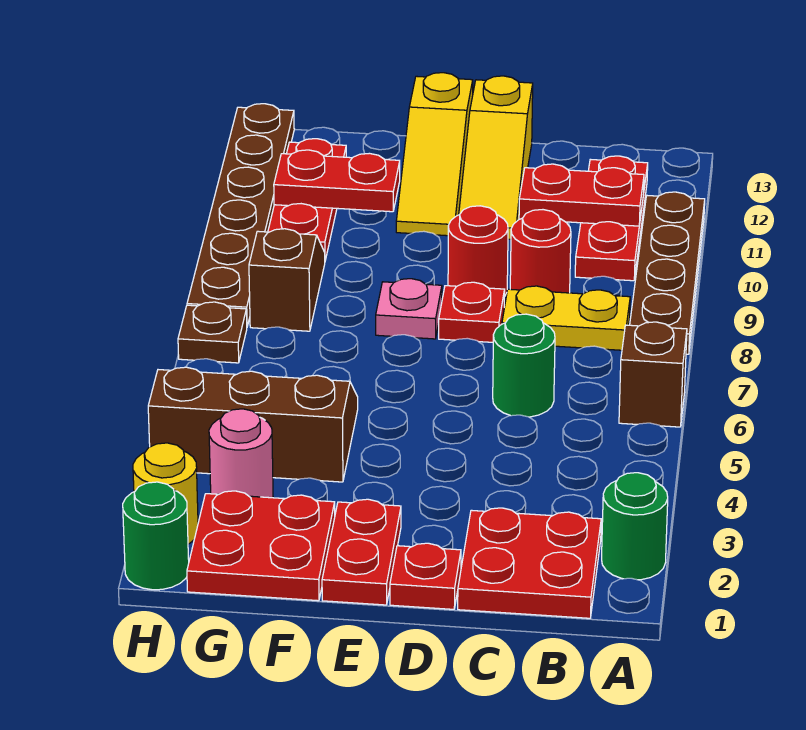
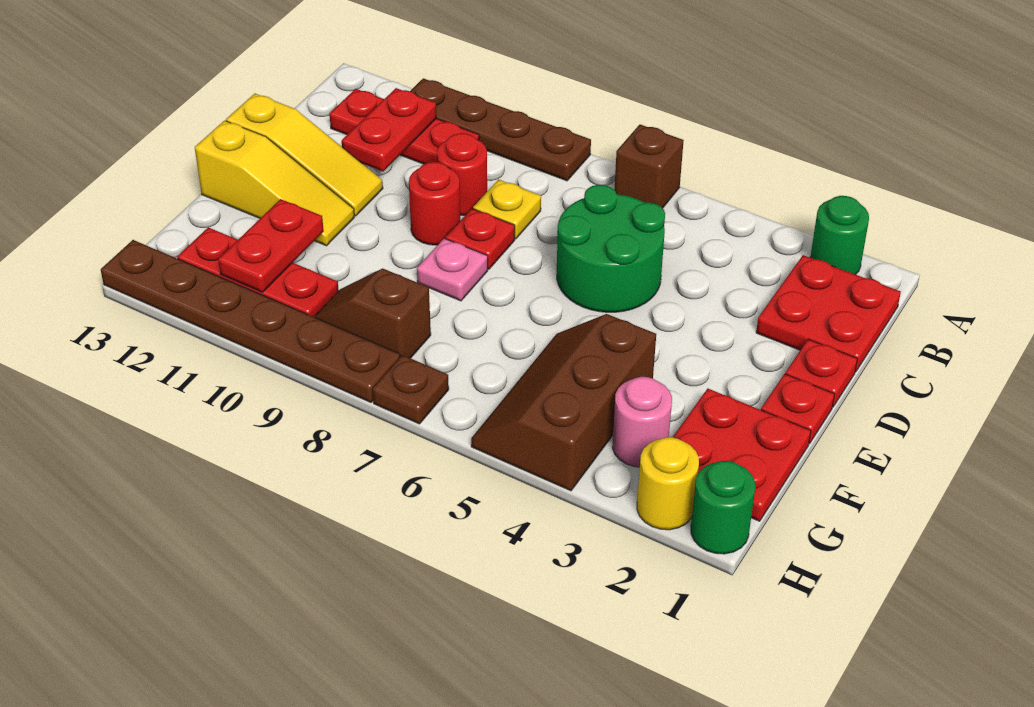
yellow plate B8:C8 level 1 -> yellow plate C8 level 1
green round brick C6 level 1 -> green round brick C5:D6 level 1
red plate E1:E2 level 1 -> red plate E1 level 1

